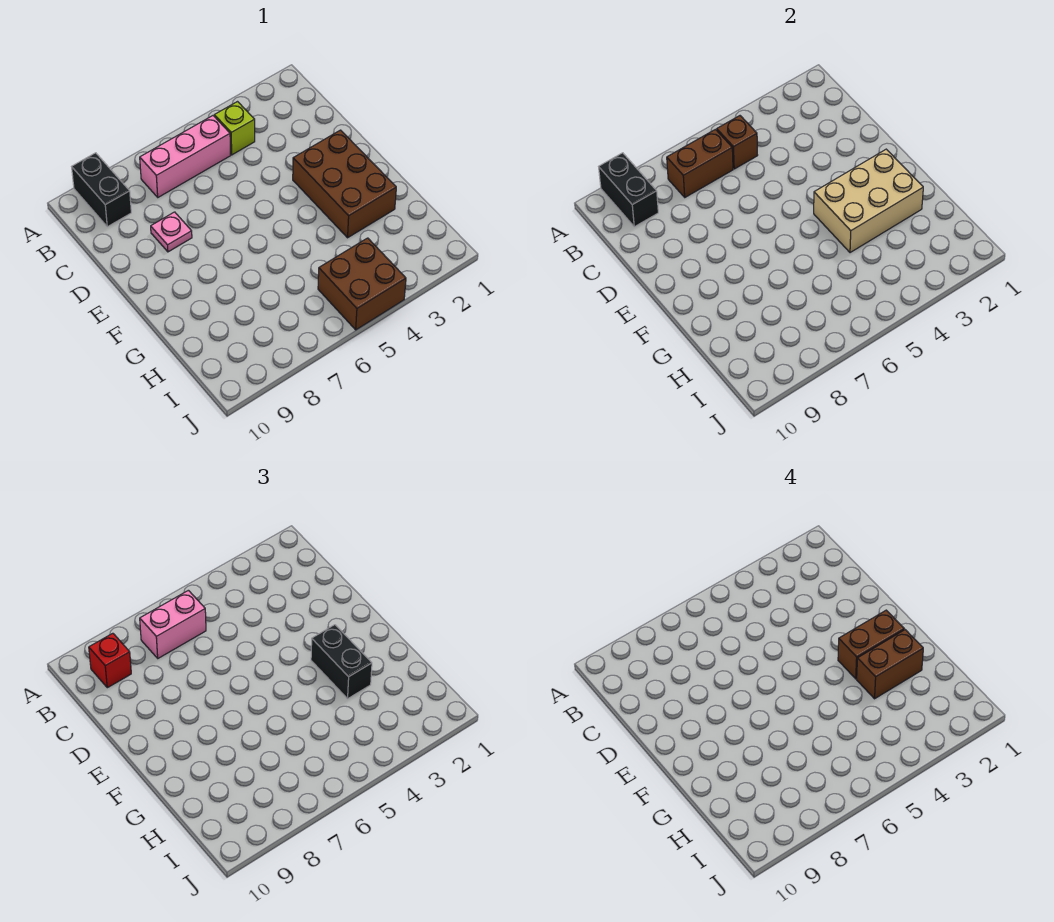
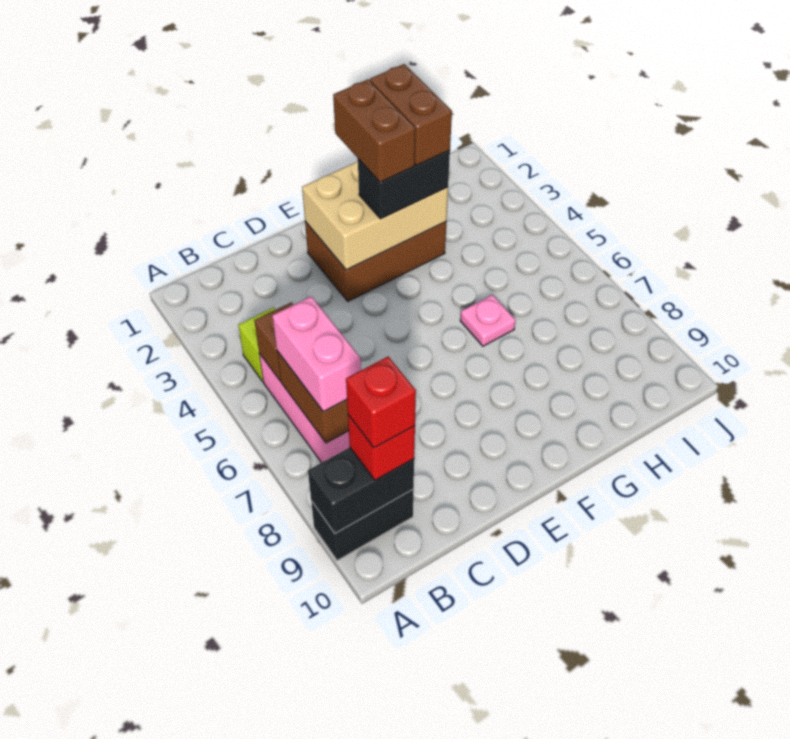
none -> red brick B9 level 4
pink plate D8 level 1 -> pink plate G6 level 1
tan brick F2:G4 level 2 -> tan brick E2:G3 level 2
brown brick I4:J5 level 1 -> none

